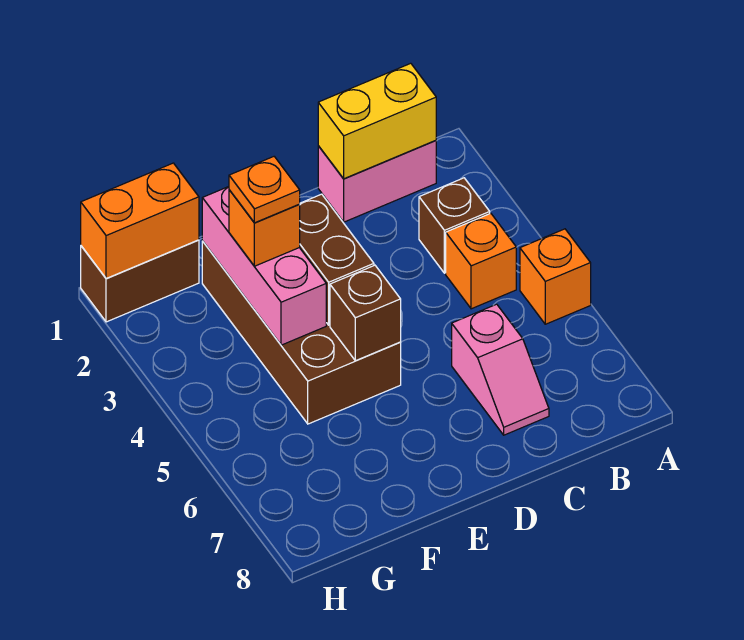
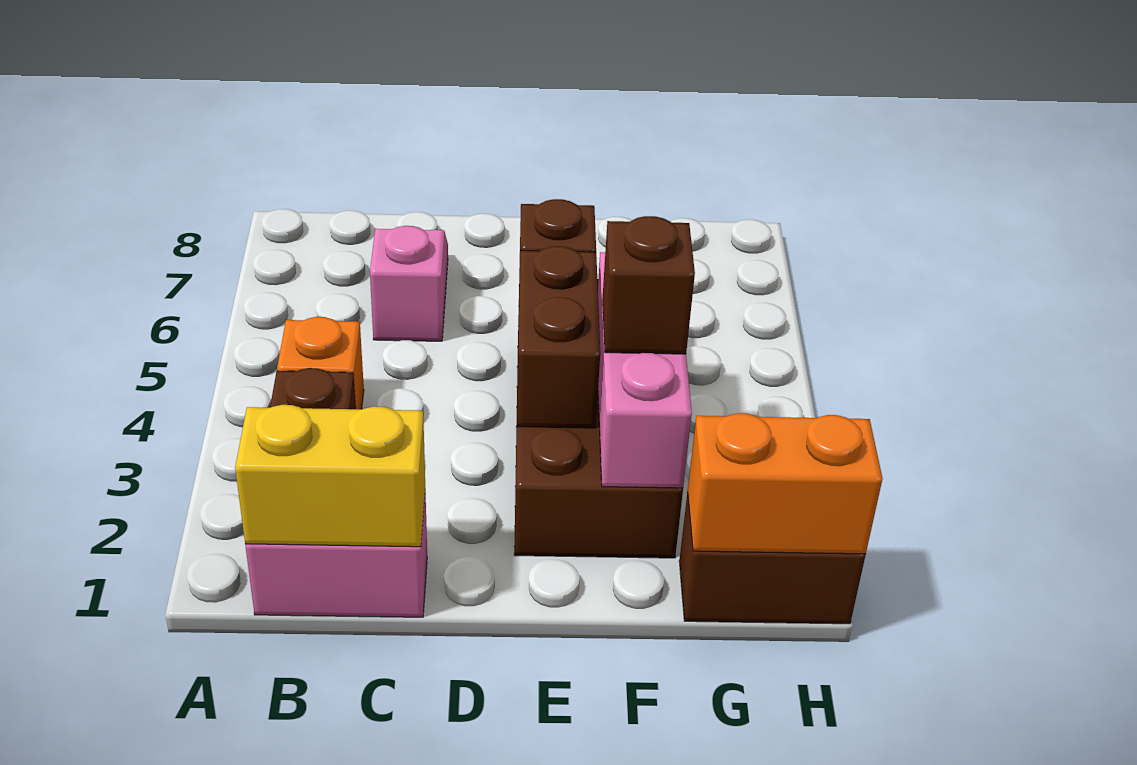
orange brick A5 level 1 -> none
orange brick F3 level 3 -> brown brick F3 level 3
orange plate F3 level 4 -> none

